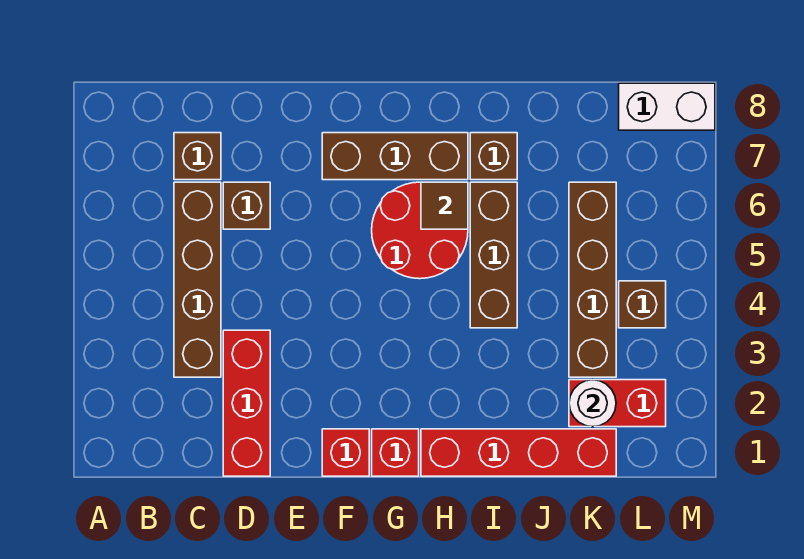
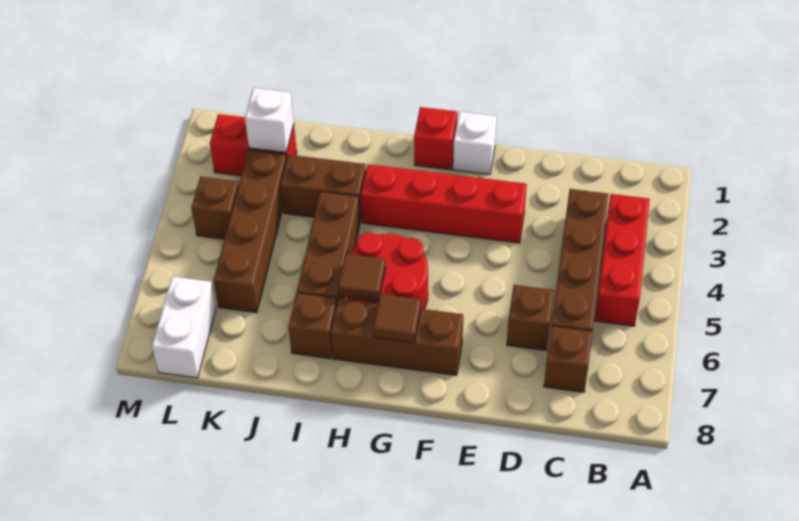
red brick D1:D3 level 1 -> red brick B3:B5 level 1
red brick F1 level 1 -> white brick F1 level 1
none -> brown tile G7 level 2
red brick H1:K1 level 1 -> red brick E3:H3 level 1
none -> brown brick I3:J3 level 1
white round brick K2 level 2 -> white brick K2 level 2
white brick L8:M8 level 1 -> white brick L7:L8 level 1

